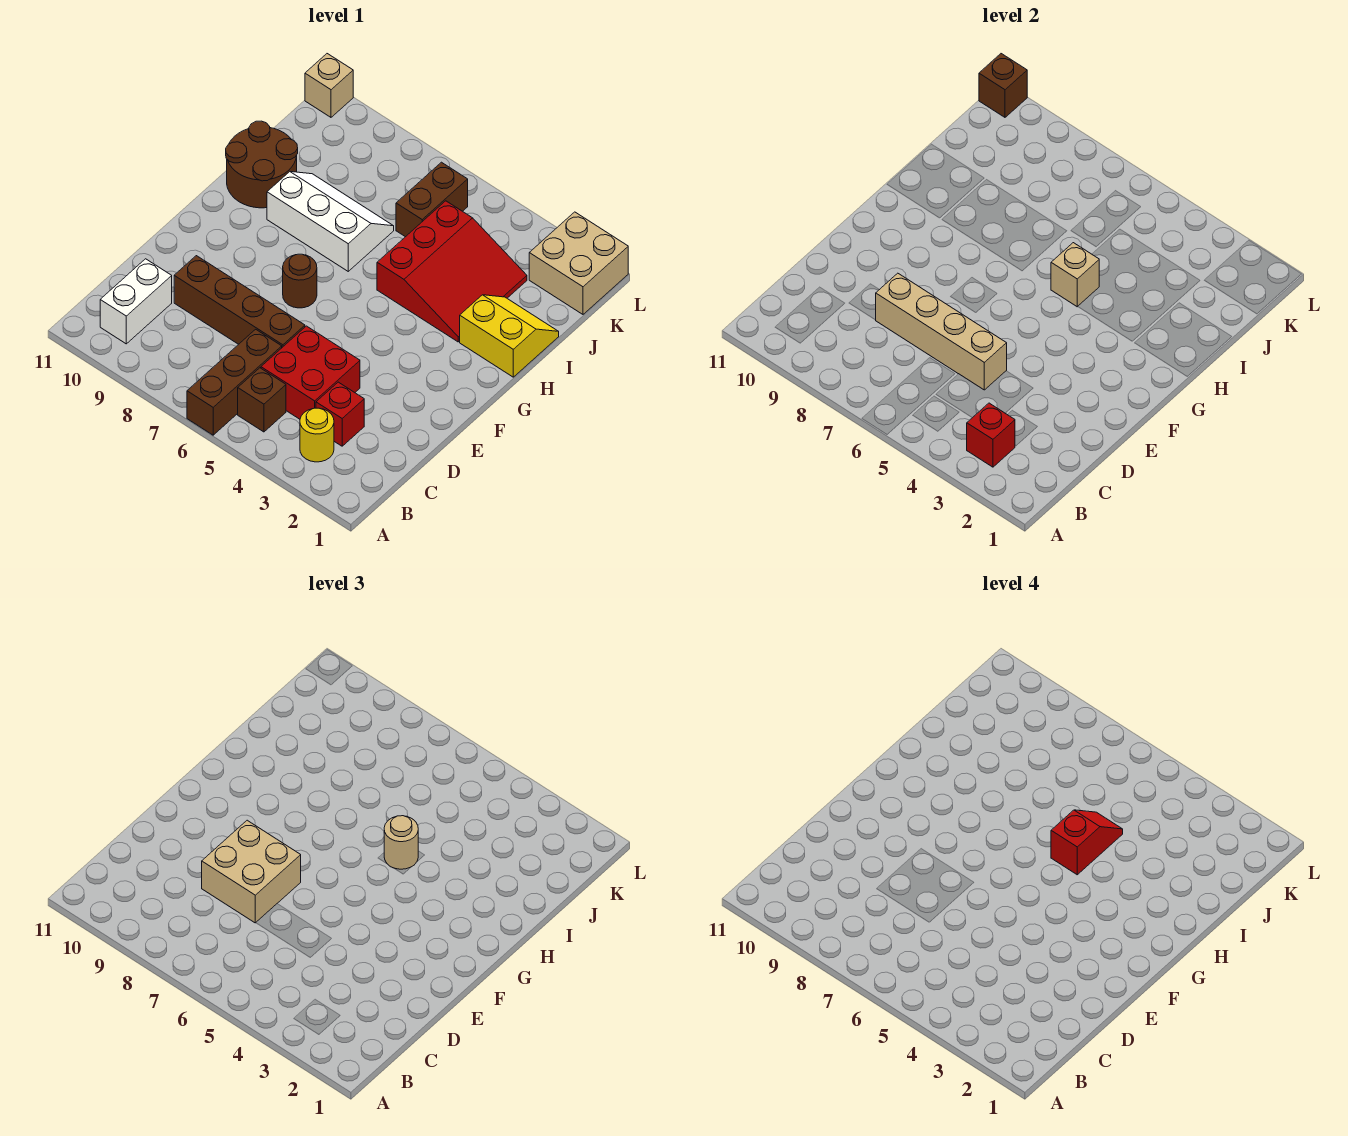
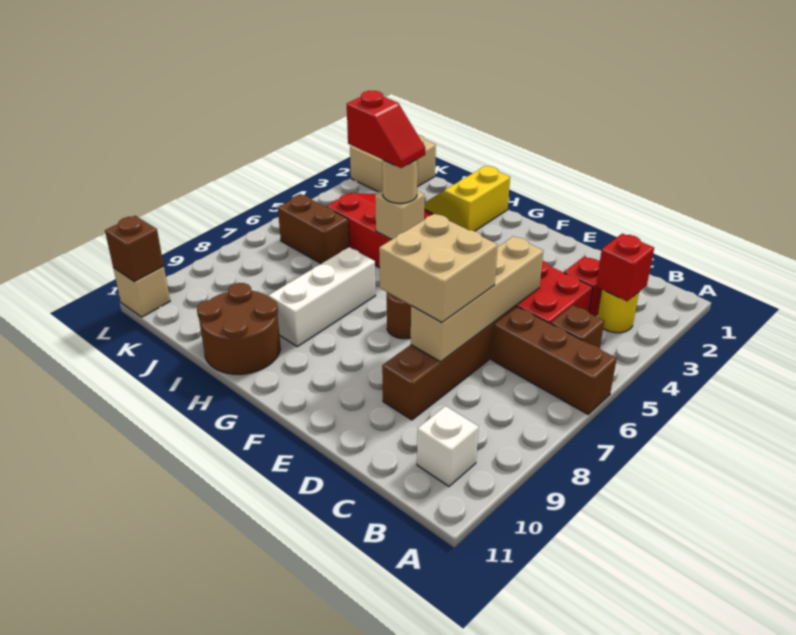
white brick B10:C10 level 1 -> white brick B10 level 1
red slope H5:I5 level 4 top H -> red slope H5:I5 level 4 top I

